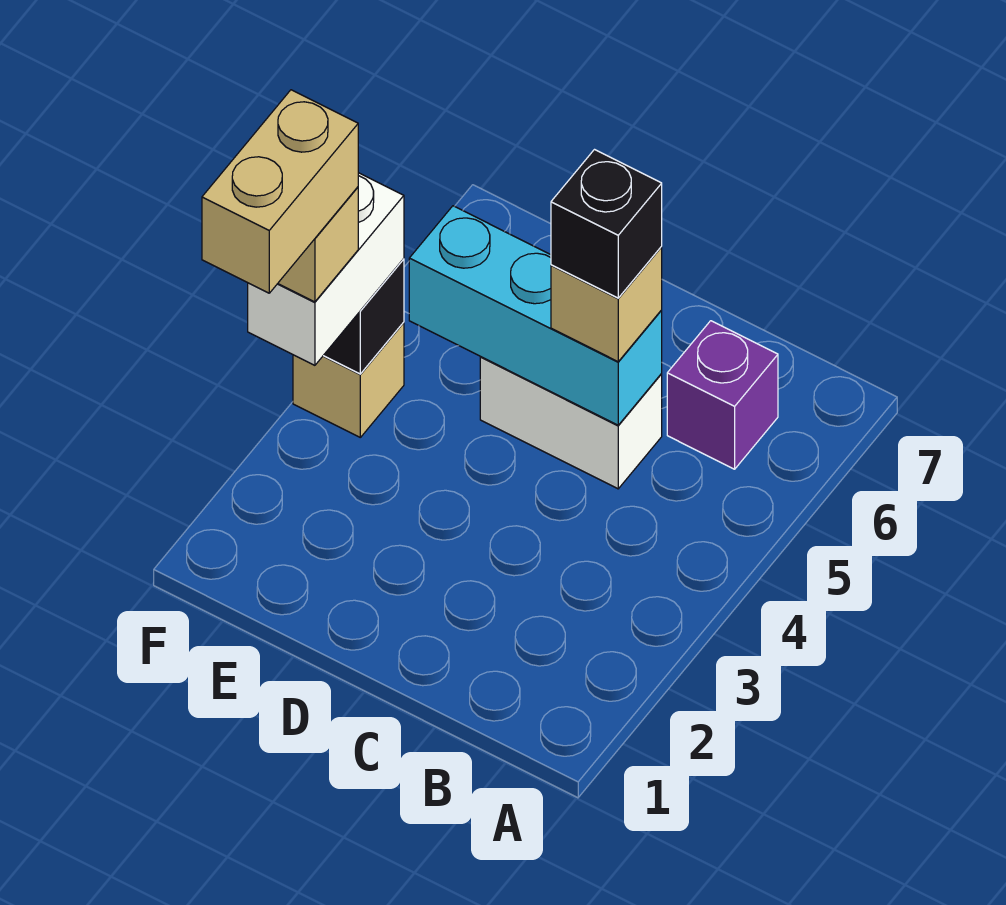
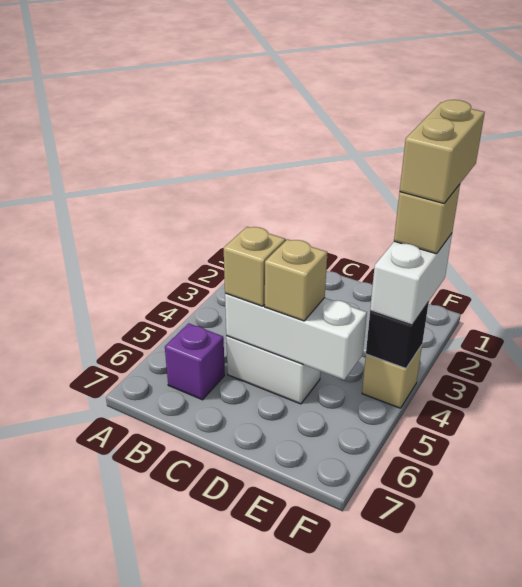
cyan brick C5:E5 level 2 -> white brick C5:E5 level 2
black brick C5 level 4 -> none
none -> tan brick D5 level 3

